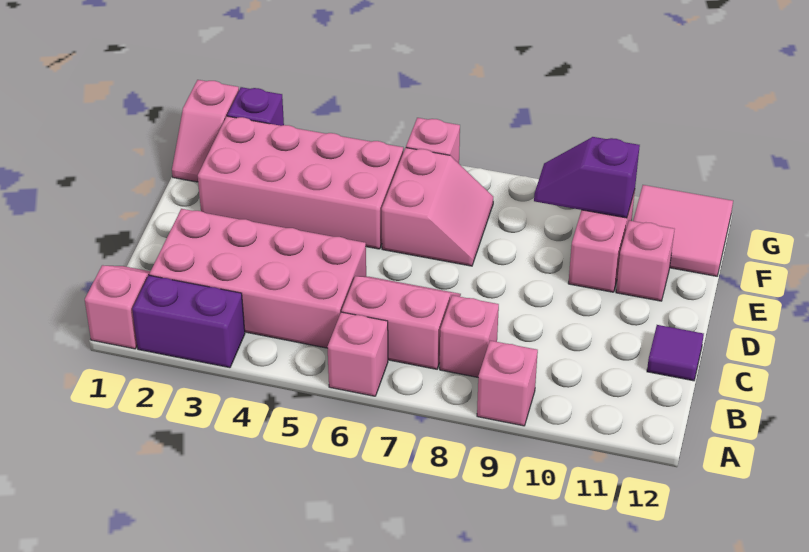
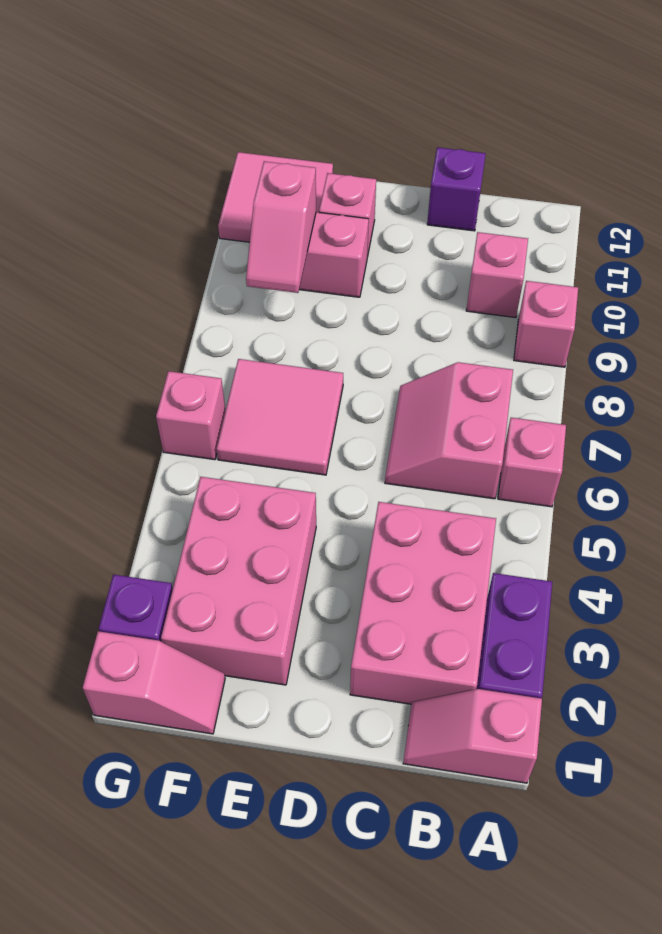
pink brick B2:C5 level 1 -> pink brick B2:C4 level 1
pink brick B8 level 1 -> pink brick B10 level 1
purple tile C12 level 1 -> purple brick C12 level 1
pink brick E2:F5 level 1 -> pink brick E2:F4 level 1
pink slope E6:F7 level 1 top 6 -> pink tile E6:F7 level 1
purple slope F9:F10 level 2 top 10 -> pink slope F9:F10 level 2 top 10

